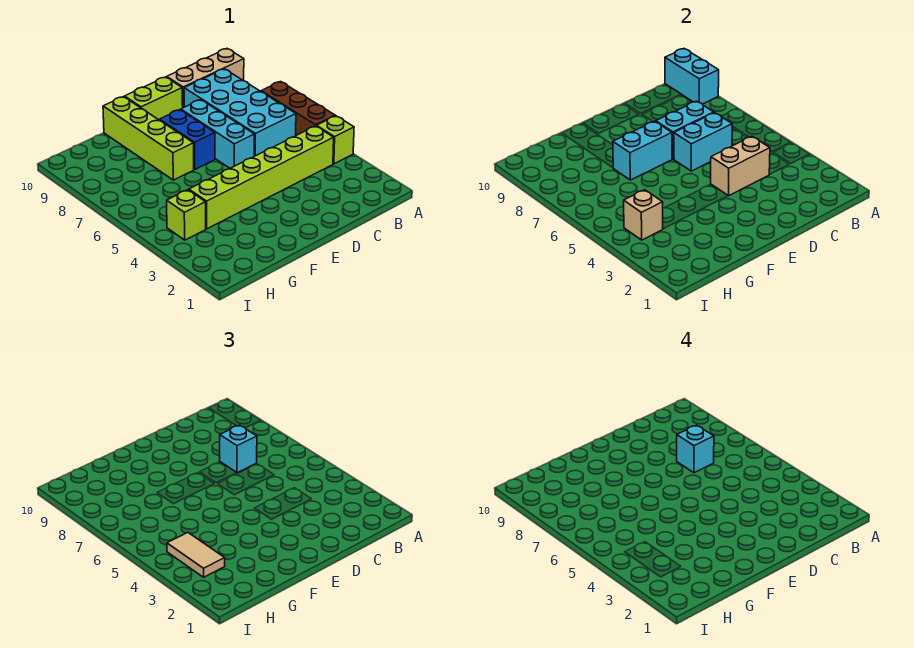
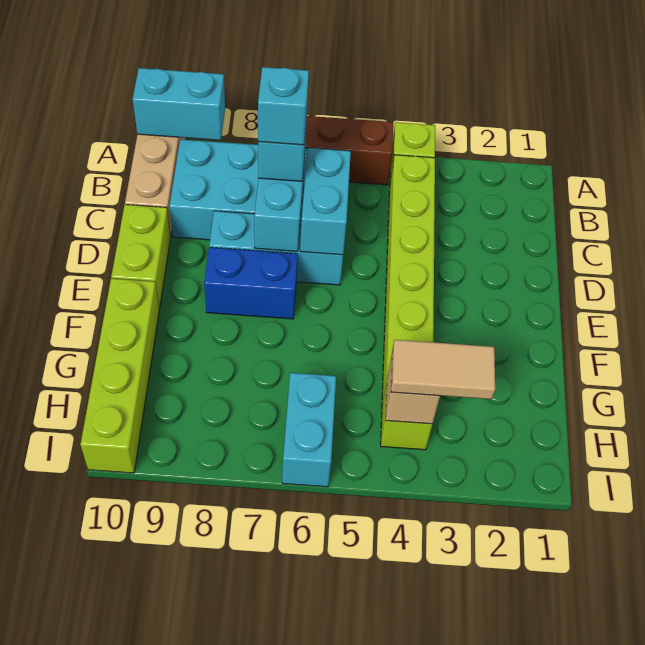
tan brick C4:D4 level 2 -> none
cyan brick E7:F7 level 2 -> cyan brick H6:I6 level 1
lime brick F7:F10 level 1 -> lime brick F10:I10 level 1

